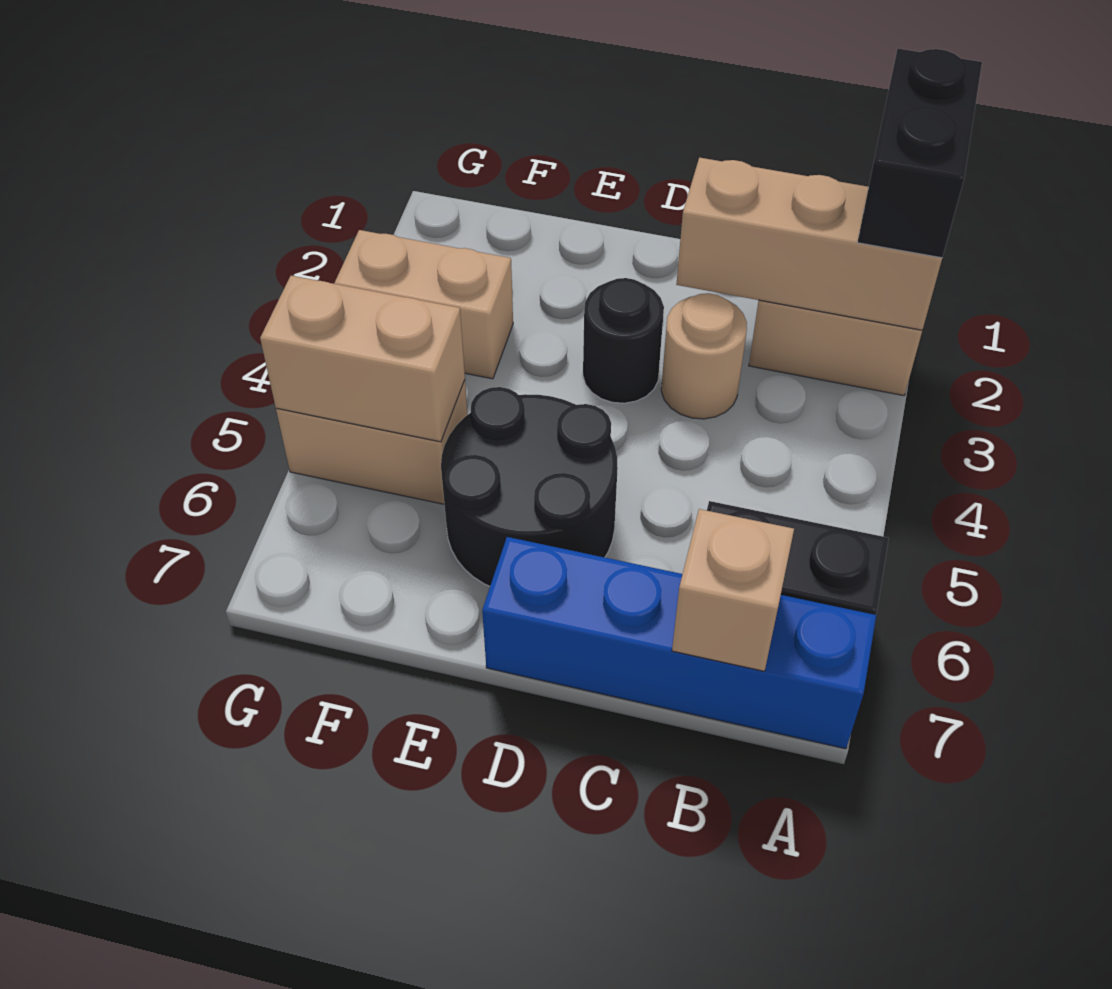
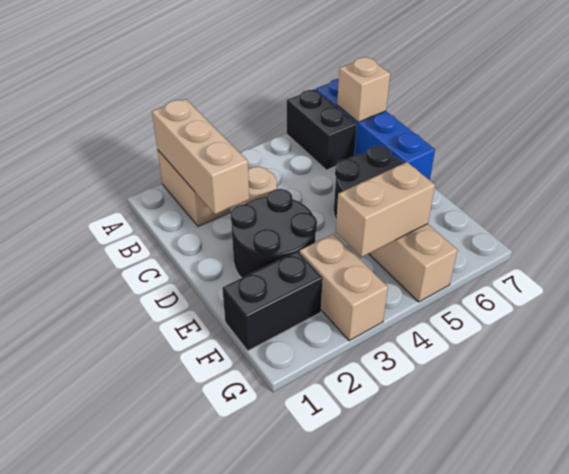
black brick A1:A2 level 3 -> black brick F1:F2 level 1
black round brick D3 level 1 -> black round brick D2:E3 level 1
tan brick F5:G5 level 2 -> tan brick F4:F5 level 2

